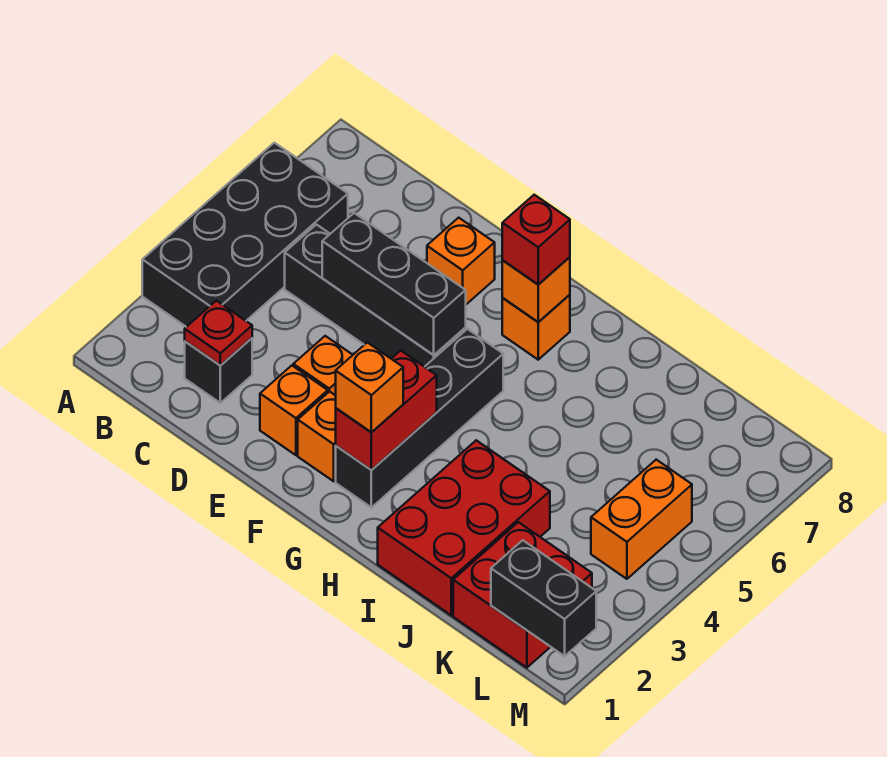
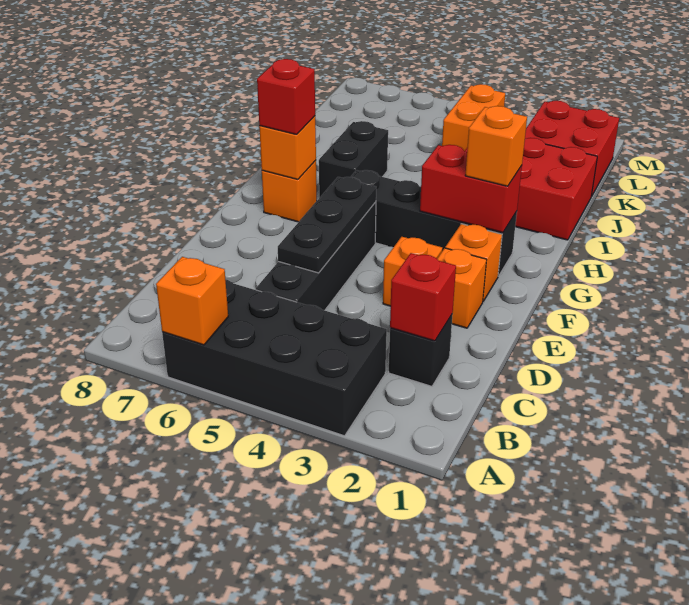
red plate C2 level 2 -> red brick C2 level 2
black brick D5:F5 level 2 -> black plate D5:F5 level 2
orange brick E7 level 1 -> orange brick A6 level 2
black brick L1:M1 level 2 -> black brick H6:I6 level 1
orange brick L4:L5 level 1 -> orange brick K4:L4 level 1

